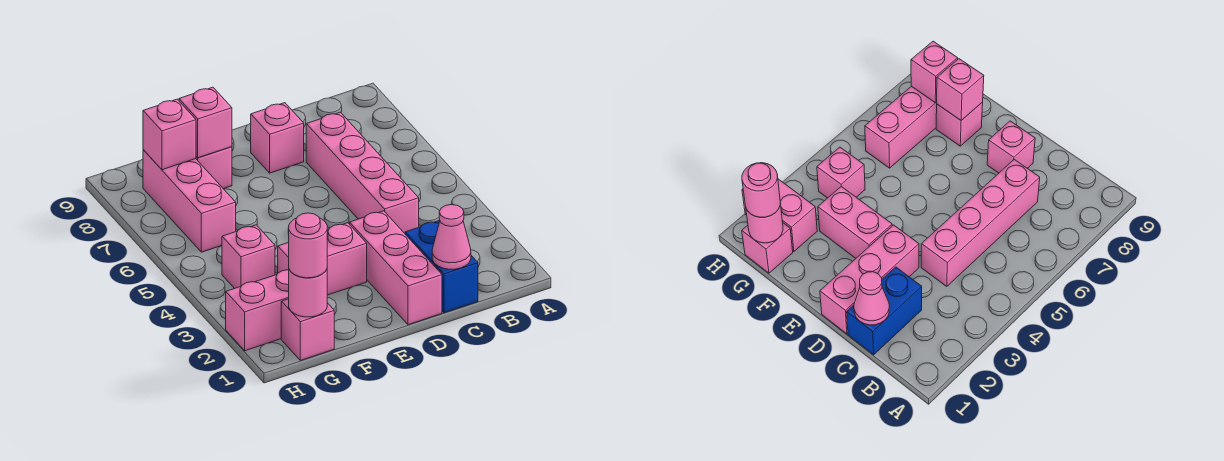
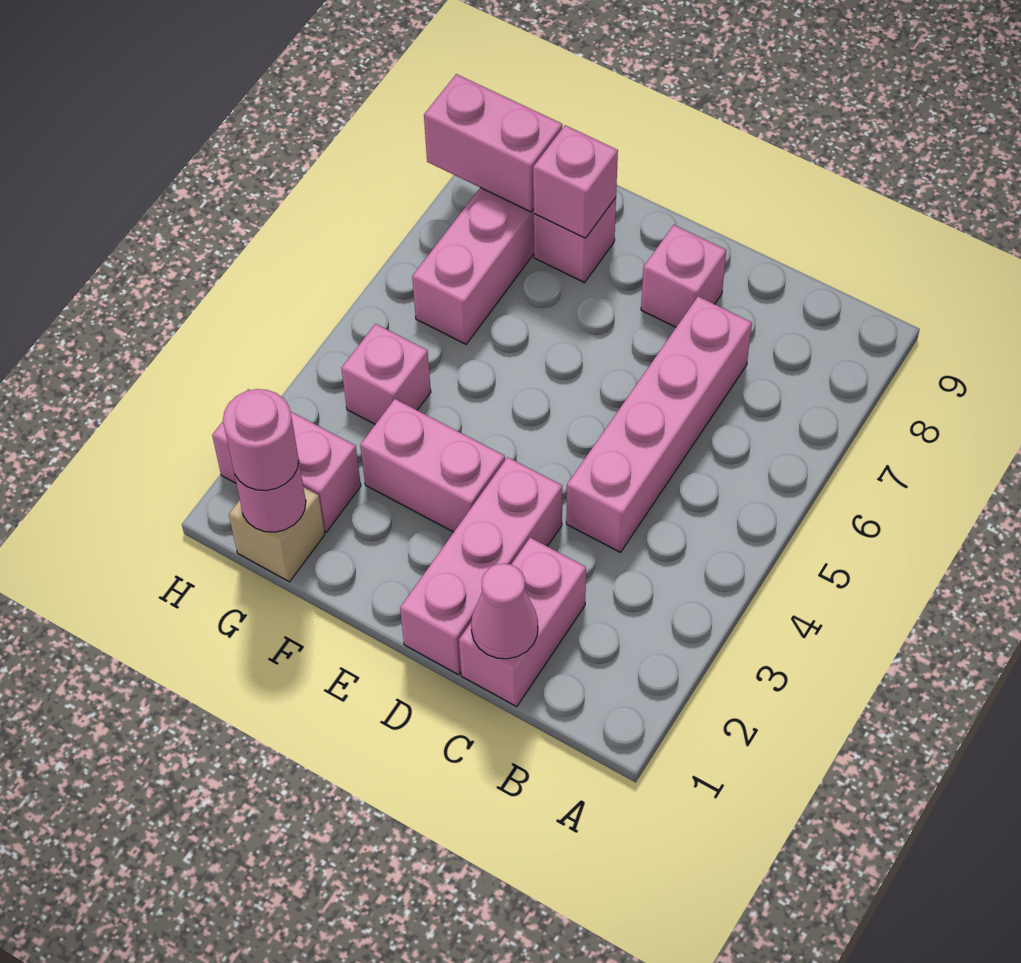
blue brick C1:C2 level 1 -> pink brick C1:C2 level 1
pink brick G1 level 1 -> tan brick G1 level 1
pink brick G8 level 2 -> pink brick G8:H8 level 2

